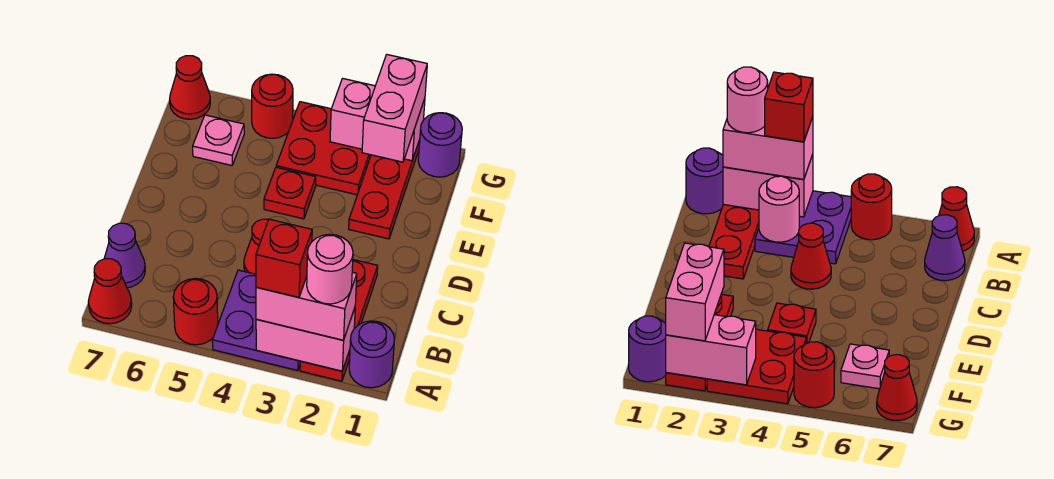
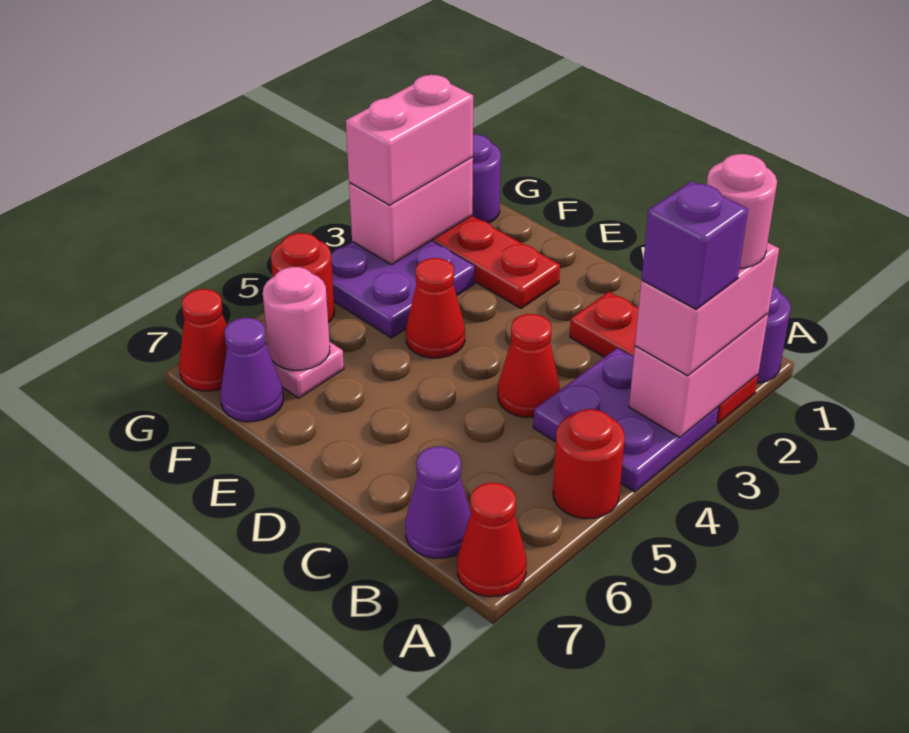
red brick A3 level 4 -> purple brick A3 level 4
pink round brick B3 level 2 -> pink round brick F6 level 2
red plate E4 level 1 -> red cone E4 level 1
pink brick F2:G2 level 3 -> pink brick G2:G3 level 3
red plate F3:G4 level 1 -> purple plate F3:G4 level 1
none -> purple cone F7 level 1

